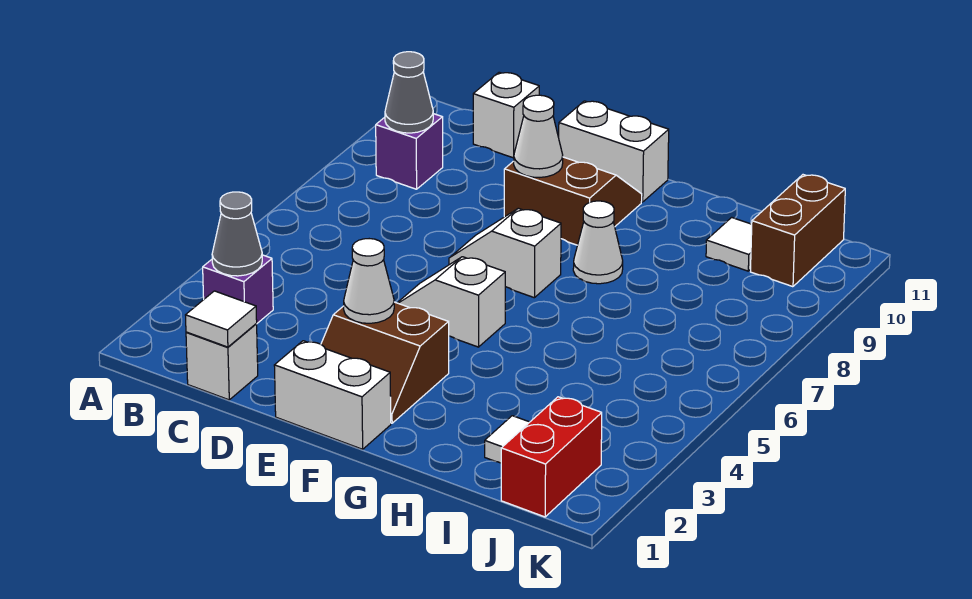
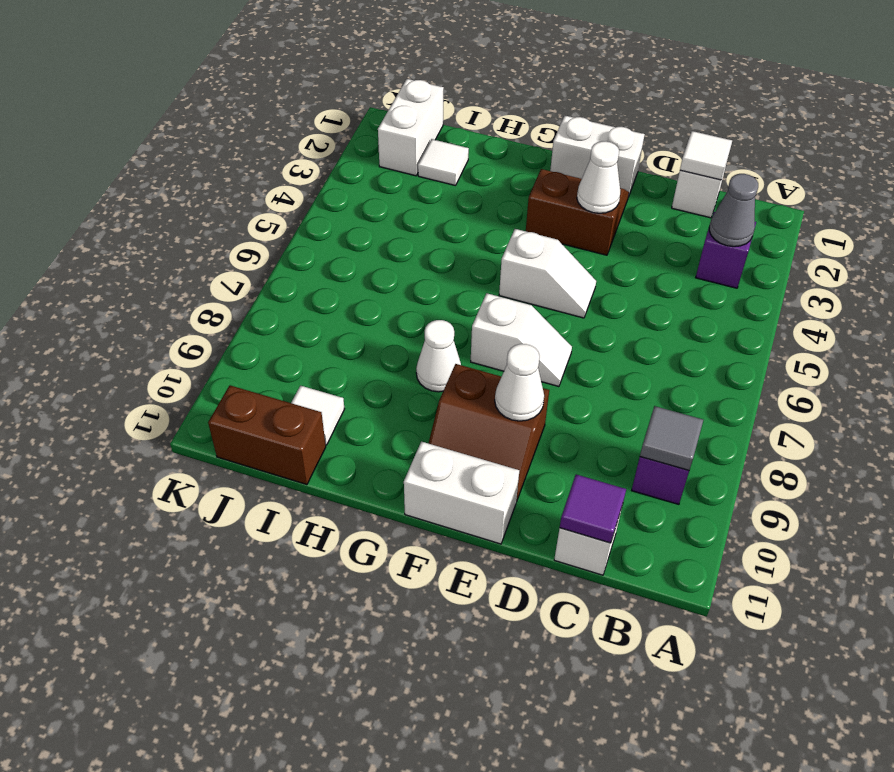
grey cone B9 level 2 -> grey tile B9 level 2
none -> purple tile C11 level 2
red brick J1:J2 level 1 -> white brick J1:J2 level 1
brown brick J10:J11 level 1 -> brown brick I11:J11 level 1

